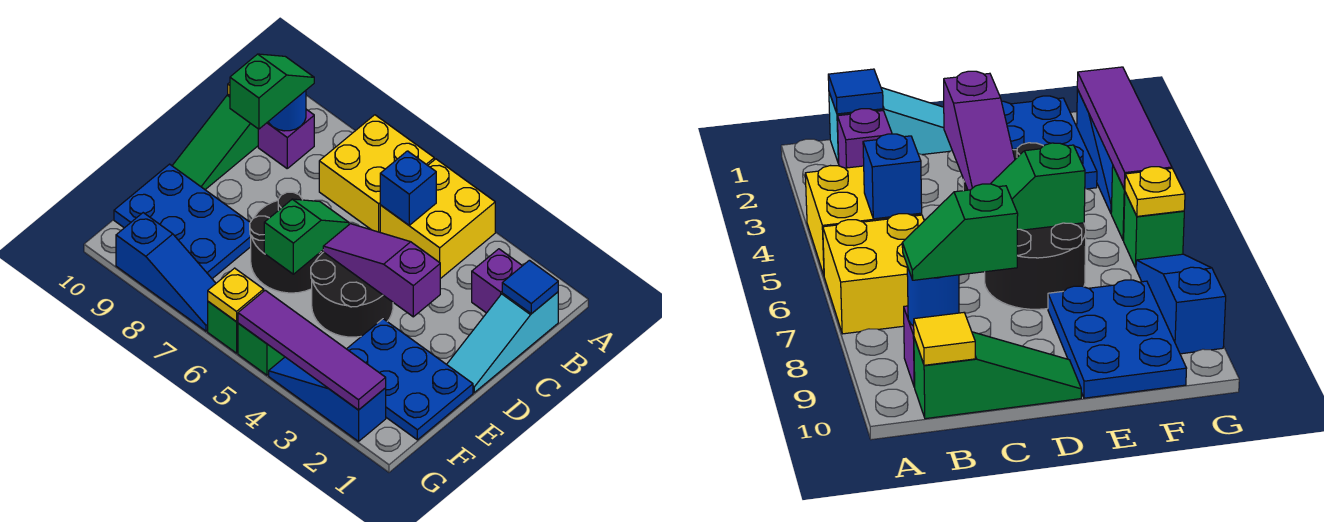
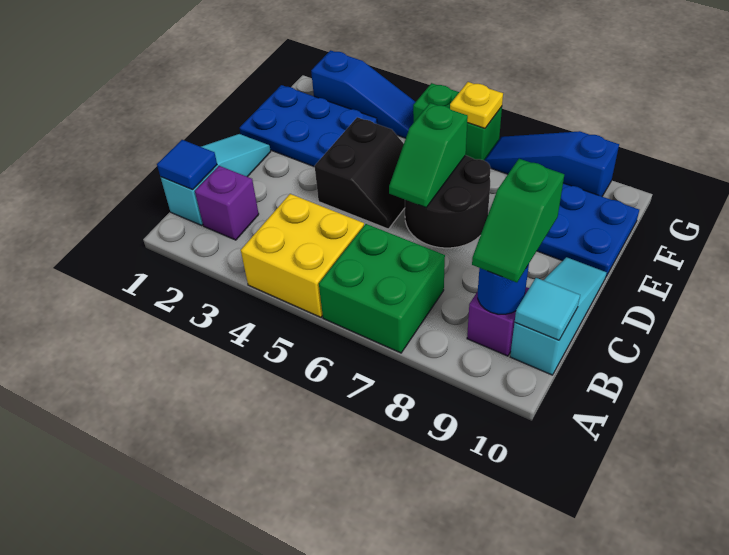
yellow brick A6:B7 level 1 -> green brick A6:B7 level 1
blue brick B5 level 2 -> none
green slope B10:D10 level 1 top B -> cyan slope B10:D10 level 1 top B
yellow tile B10 level 2 -> cyan tile B10 level 2
purple slope D3:D5 level 2 top 3 -> none
black round brick D4:E5 level 1 -> black slope D4:E5 level 1 top 4
purple tile G2:G5 level 2 -> none

